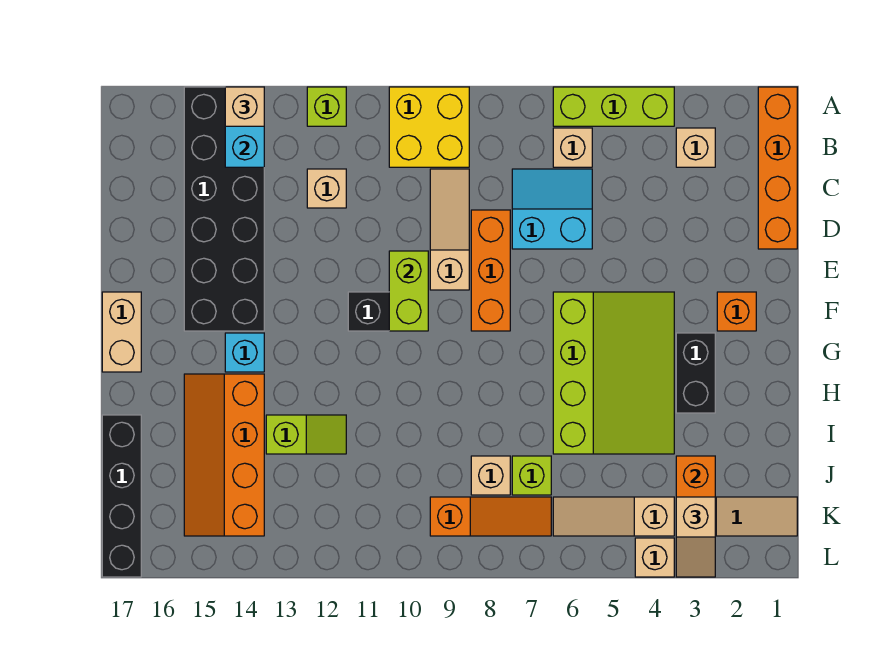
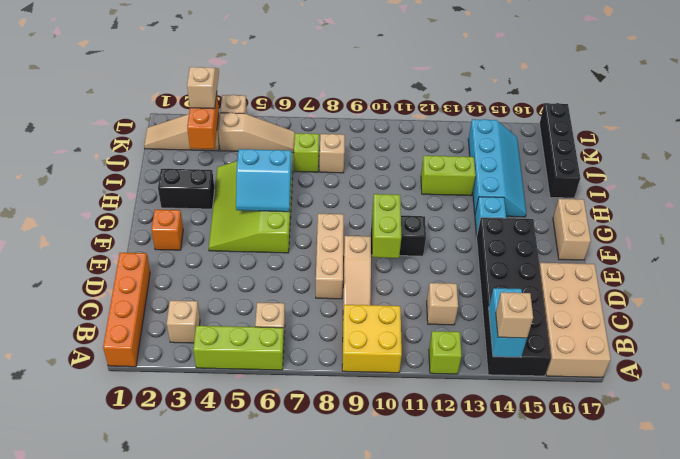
none -> tan brick A16:D17 level 1
cyan slope C6:D7 level 1 top D -> cyan slope G5:H6 level 2 top H
orange brick D8:F8 level 1 -> tan brick D8:F8 level 1
black brick G3:H3 level 1 -> black brick H2:H3 level 1
orange slope H14:K15 level 1 top 14 -> cyan slope H14:K15 level 1 top 14
lime slope I12:I13 level 1 top 13 -> lime brick I12:I13 level 1
orange slope K7:K9 level 1 top 9 -> none

